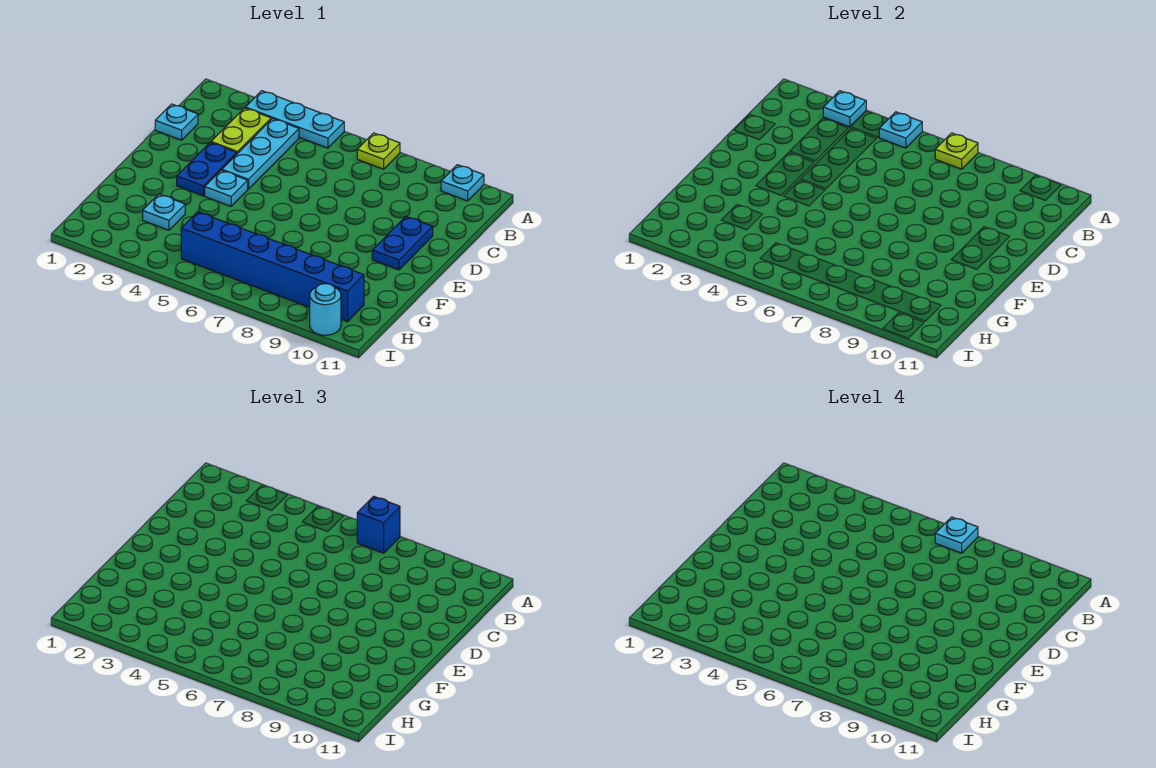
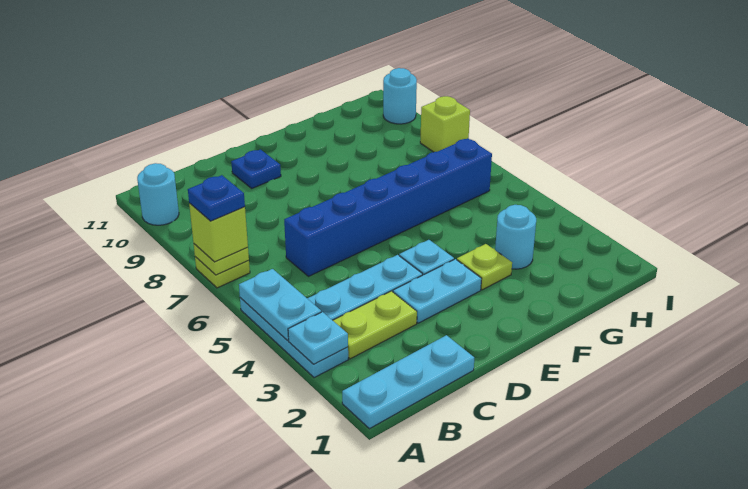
cyan plate A5 level 2 -> cyan plate A4:A5 level 2
blue brick A7 level 3 -> lime brick A7 level 3
cyan plate A7 level 4 -> blue plate A7 level 4
cyan plate A10 level 1 -> cyan round brick A10 level 1
cyan plate C1 level 1 -> cyan plate A1:C1 level 1
blue plate D3:E3 level 1 -> cyan plate D3:E3 level 1
blue plate D10:E10 level 1 -> blue plate D10 level 1
none -> lime plate F3 level 1
cyan plate G3 level 1 -> cyan round brick G3 level 1
blue brick H5:H10 level 1 -> blue brick C6:H6 level 1
none -> lime brick I8 level 1

